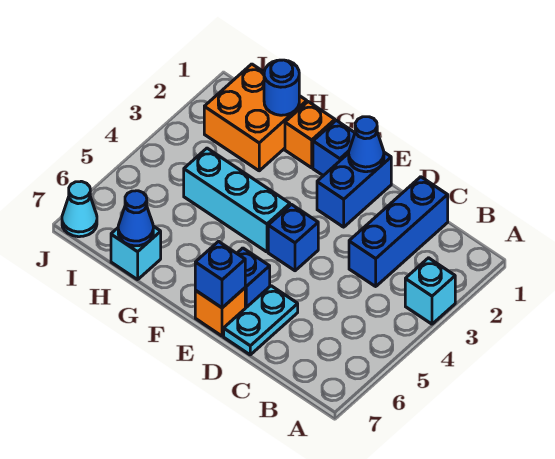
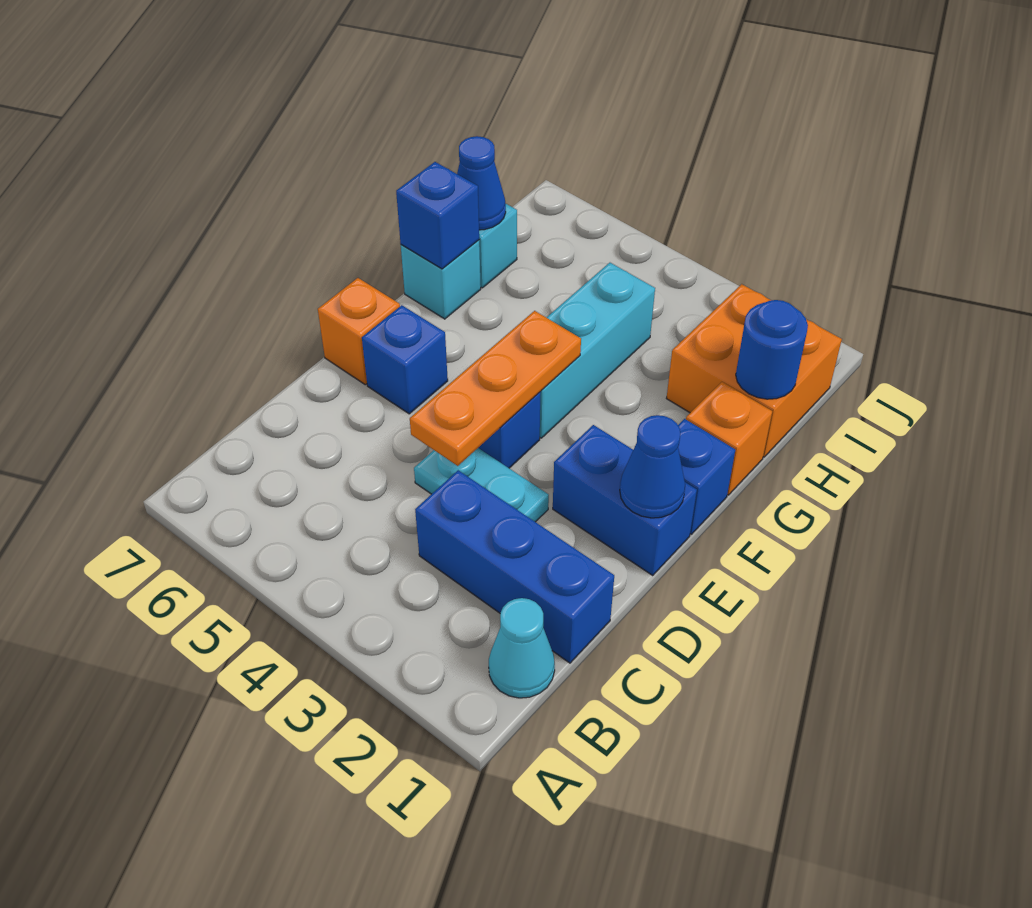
cyan brick A3 level 1 -> cyan brick G7 level 1
none -> orange plate D4:F4 level 2
cyan plate D6:D7 level 1 -> cyan plate D3:D4 level 1
blue brick E7 level 2 -> blue brick G7 level 2
cyan cone J7 level 1 -> cyan cone B1 level 1

